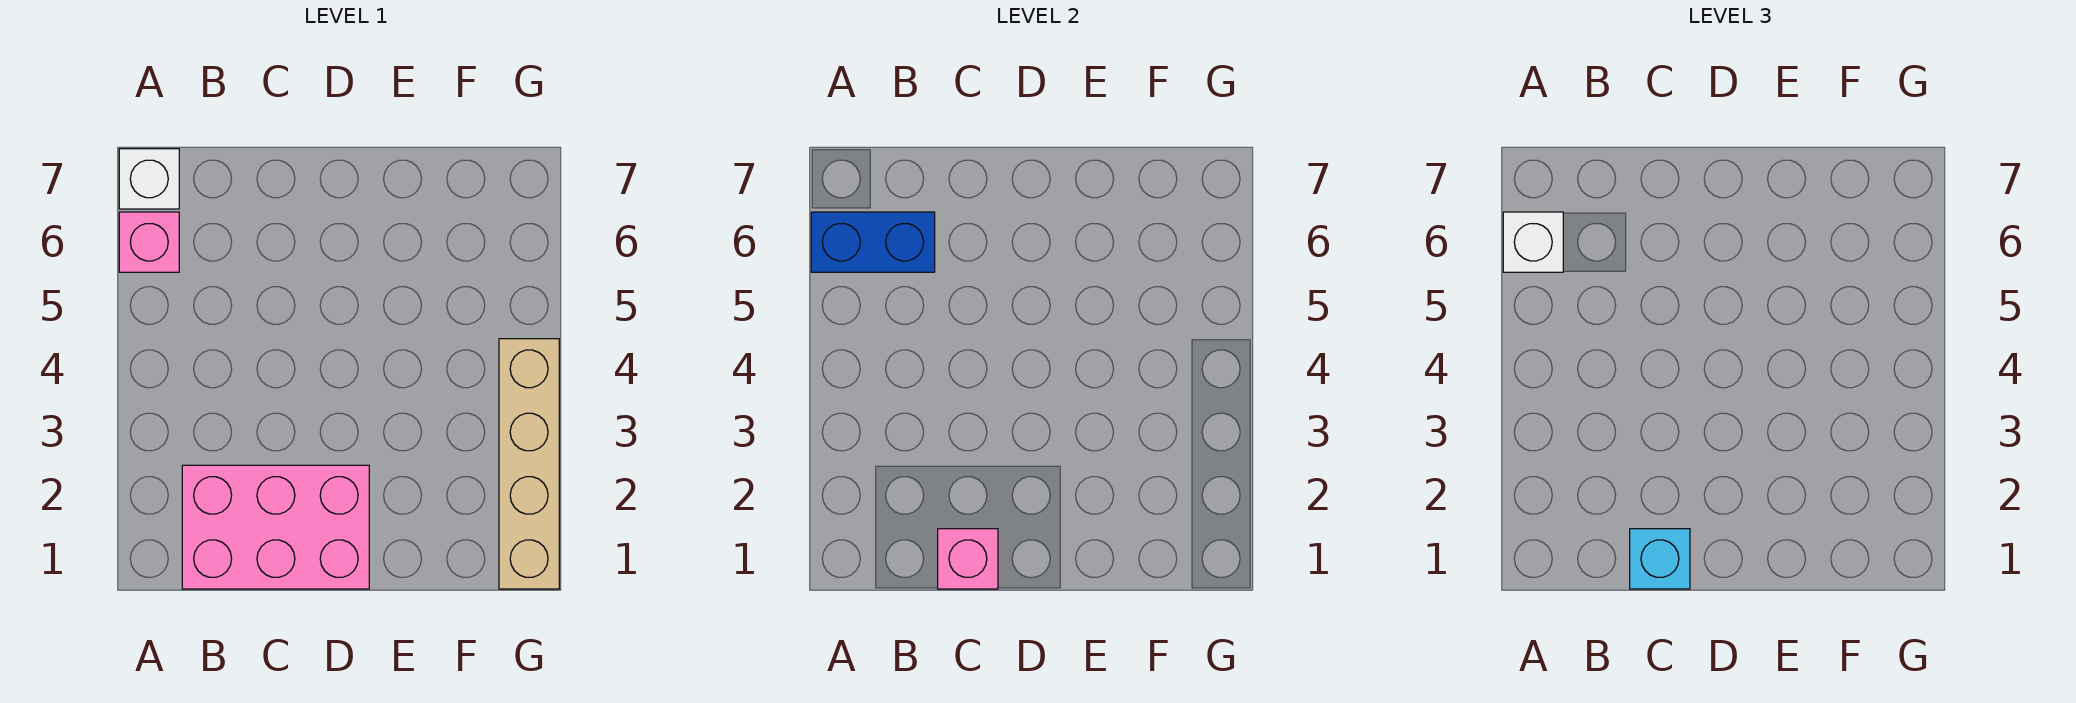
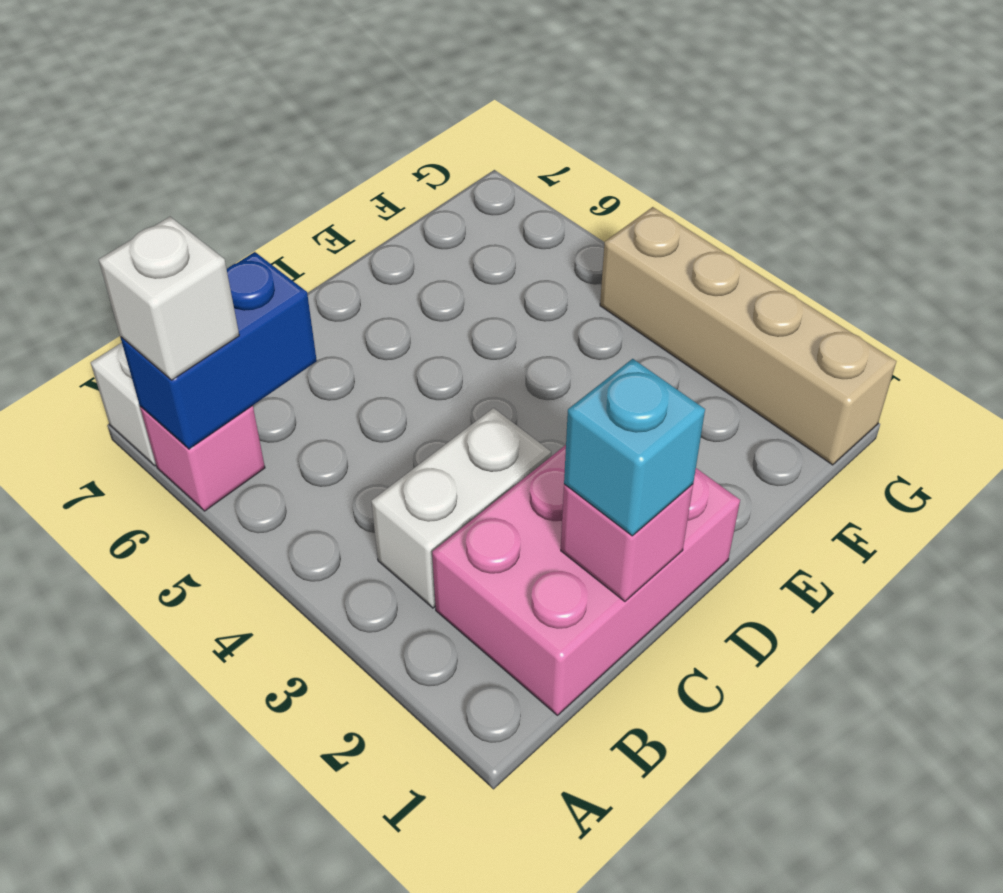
none -> white brick B3:C3 level 1

